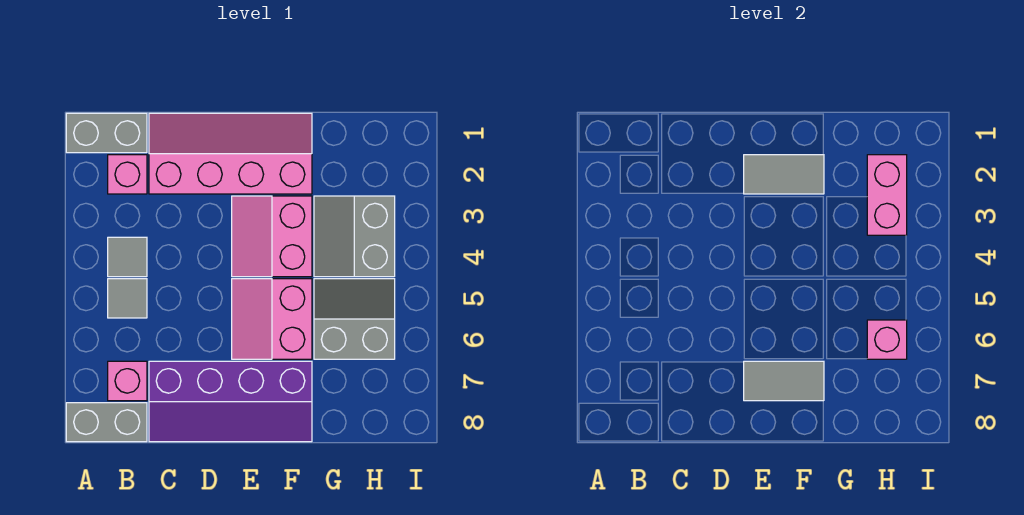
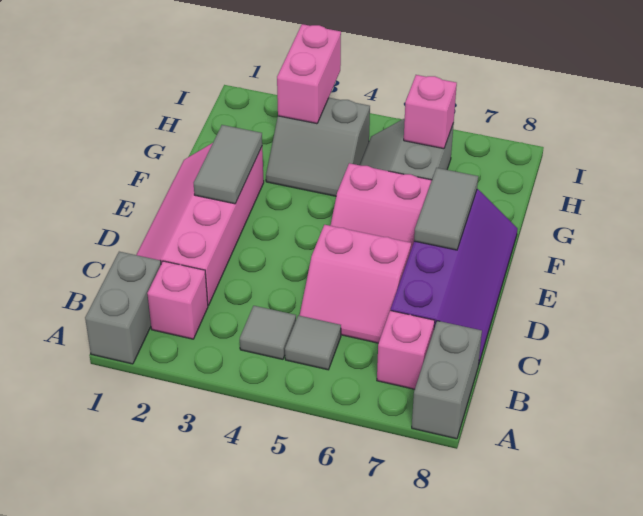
pink slope E3:F4 level 1 top F -> pink slope C5:D6 level 1 top D
pink brick H2:H3 level 2 -> pink brick H3:I3 level 2

